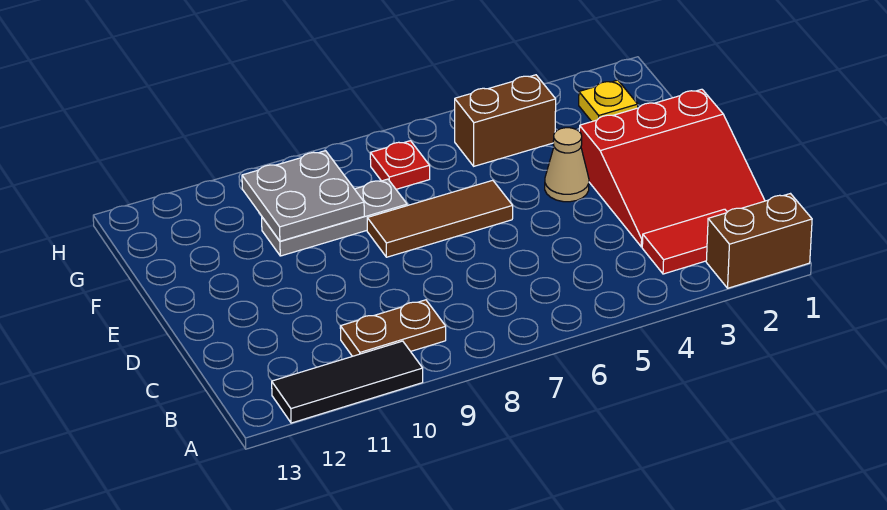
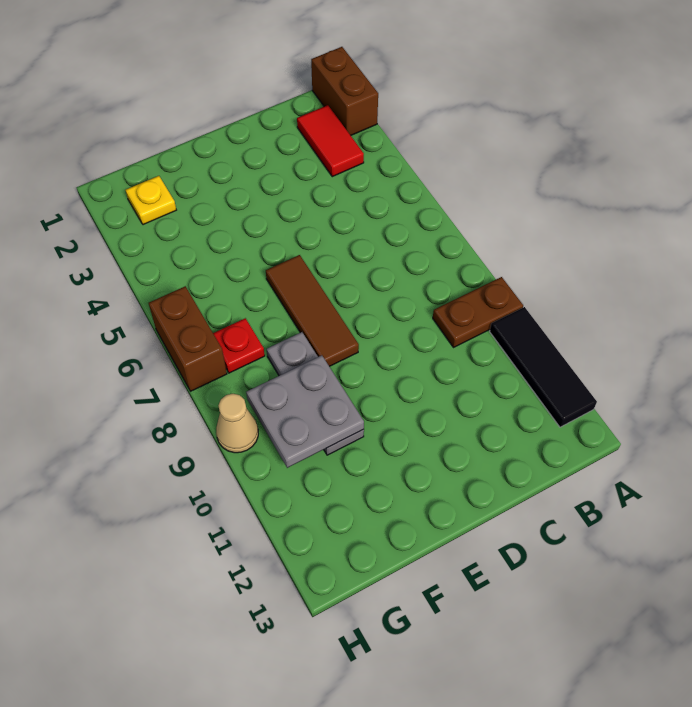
brown plate B9:B10 level 1 -> brown plate A9:B9 level 1
red slope C1:E3 level 1 top E -> none
tan cone E4 level 1 -> tan cone H9 level 1
brown brick G4:G5 level 1 -> brown brick H6:H7 level 1

